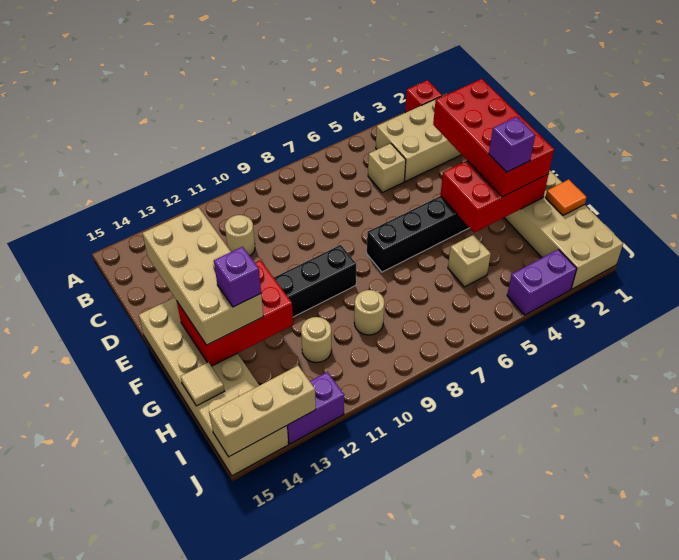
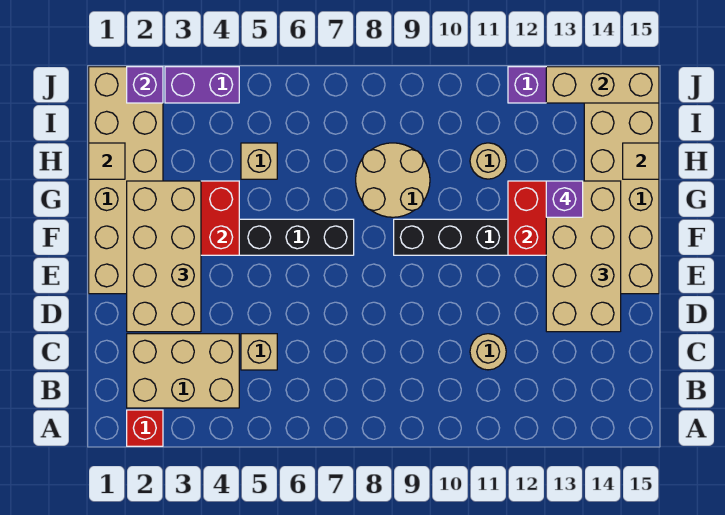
red brick D2:G3 level 3 -> tan brick D2:G3 level 3
purple brick G3 level 4 -> purple brick J2 level 2
orange tile H1 level 2 -> tan tile H1 level 2
tan round brick H9 level 1 -> tan round brick G8:H9 level 1

